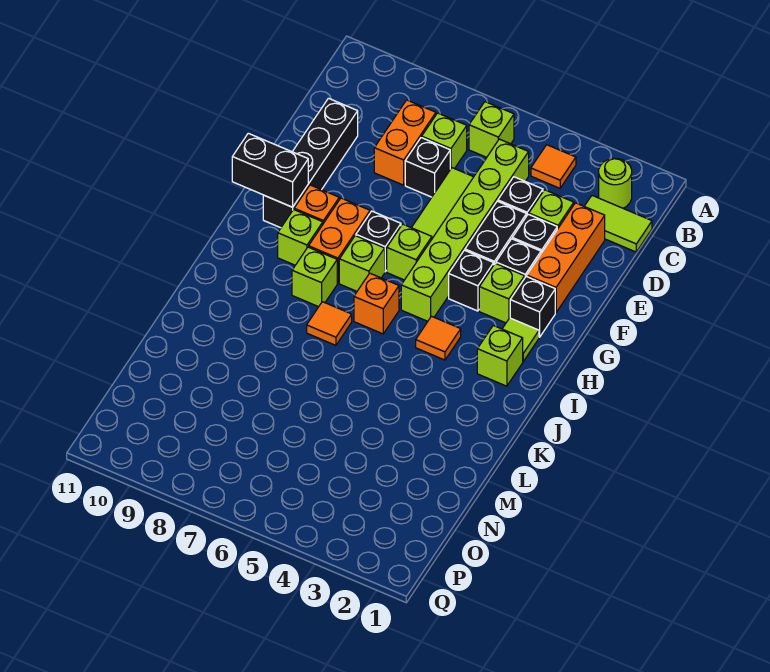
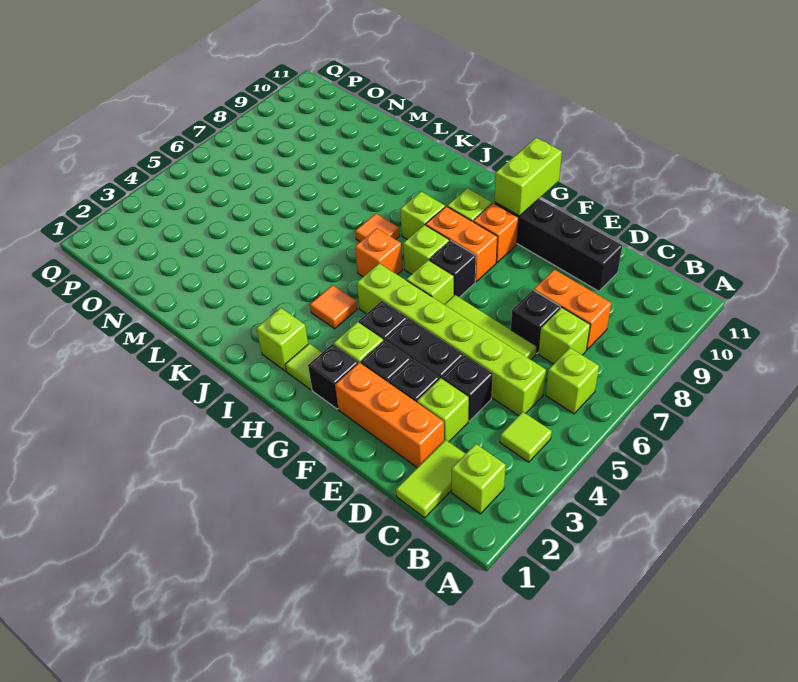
lime round brick B2 level 1 -> lime brick B2 level 1
orange tile B4 level 1 -> lime tile B4 level 1
black brick G10:G11 level 2 -> lime brick G10:G11 level 2

